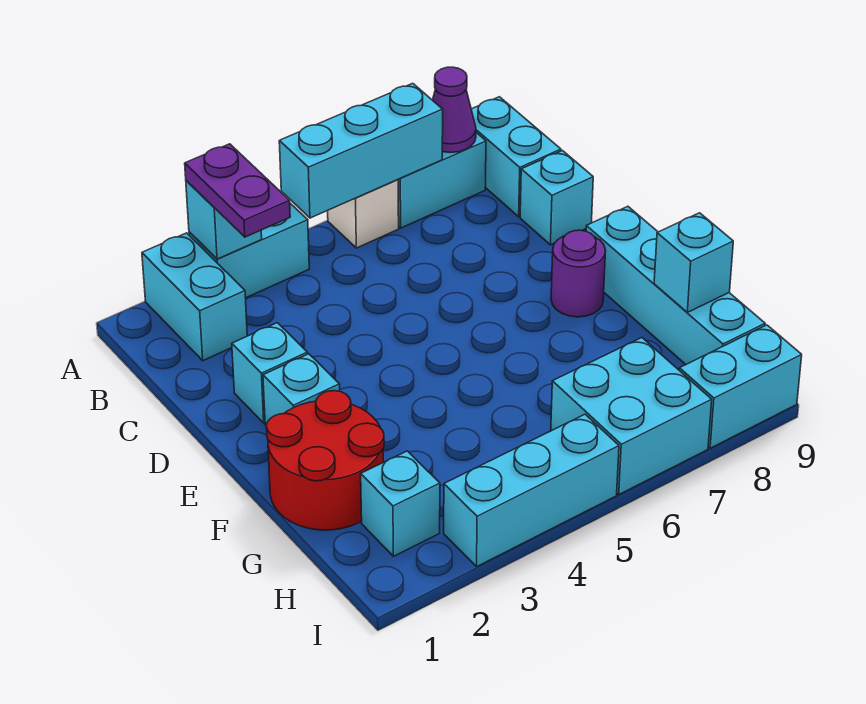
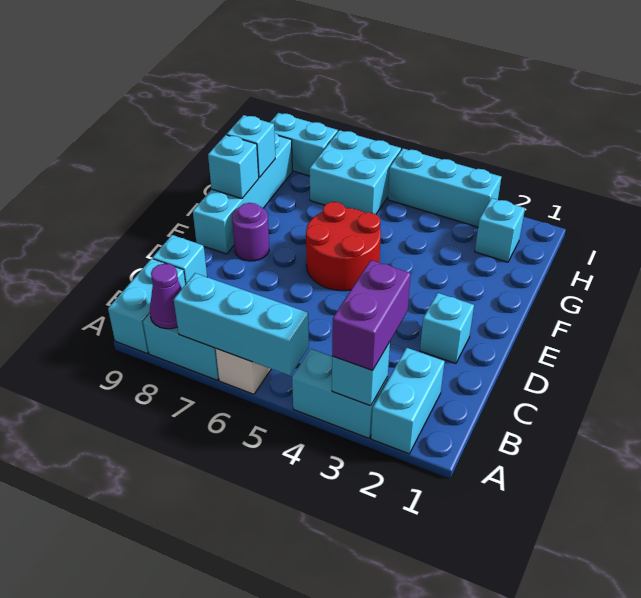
purple plate A3:B3 level 3 -> purple brick A3:B3 level 3
cyan brick E2 level 1 -> cyan brick F9 level 2
red round brick F1:G2 level 1 -> red round brick E5:F6 level 1

